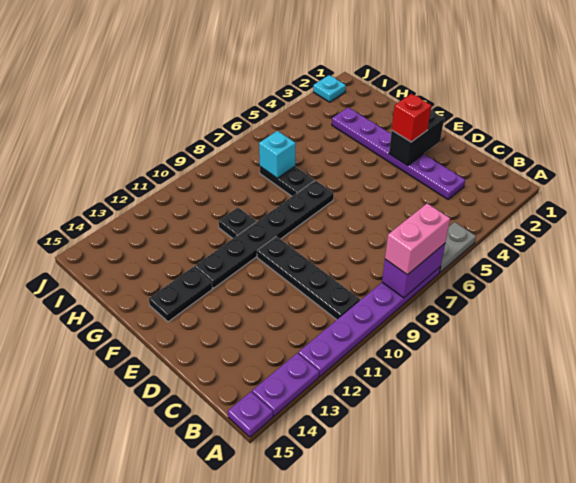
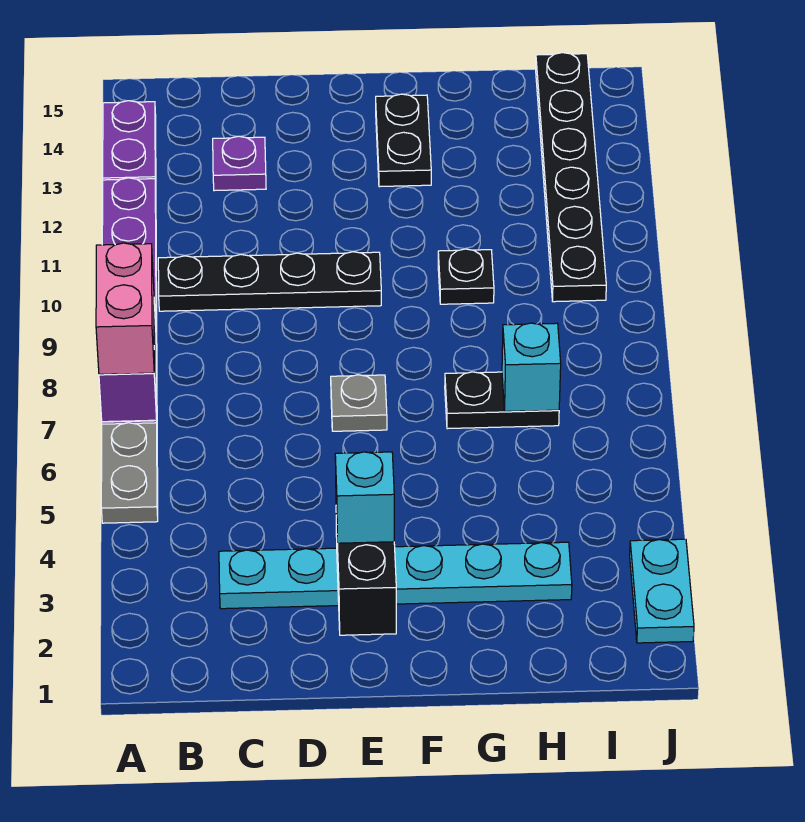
purple plate A15 level 1 -> purple plate C13 level 1
purple plate C3:H3 level 1 -> cyan plate C3:H3 level 1
red brick E3 level 3 -> cyan brick E3 level 3
none -> grey plate E7 level 1
black plate F7:F12 level 1 -> black plate I10:I15 level 1
cyan plate J2 level 1 -> cyan plate J2:J3 level 1

